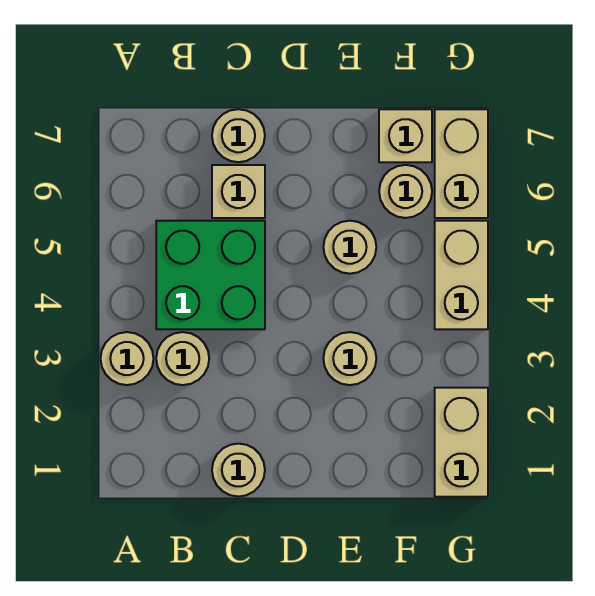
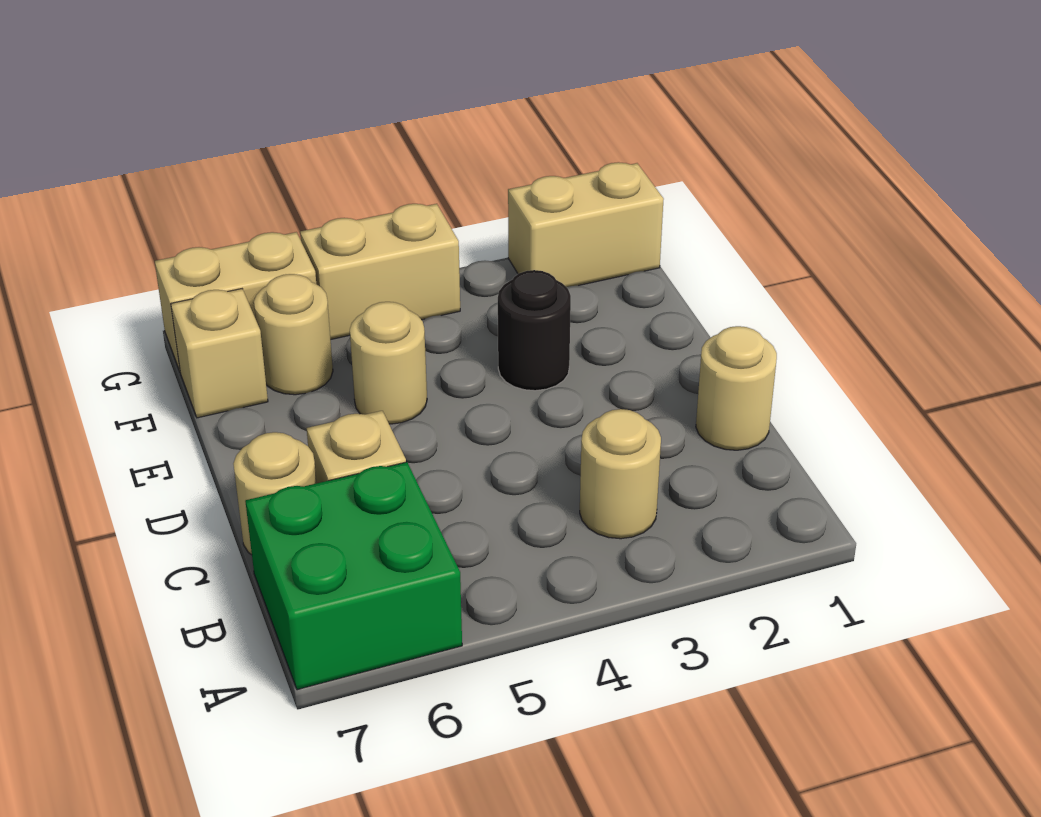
tan round brick A3 level 1 -> none
green brick B4:C5 level 1 -> green brick A6:B7 level 1
tan round brick E3 level 1 -> black round brick E3 level 1

